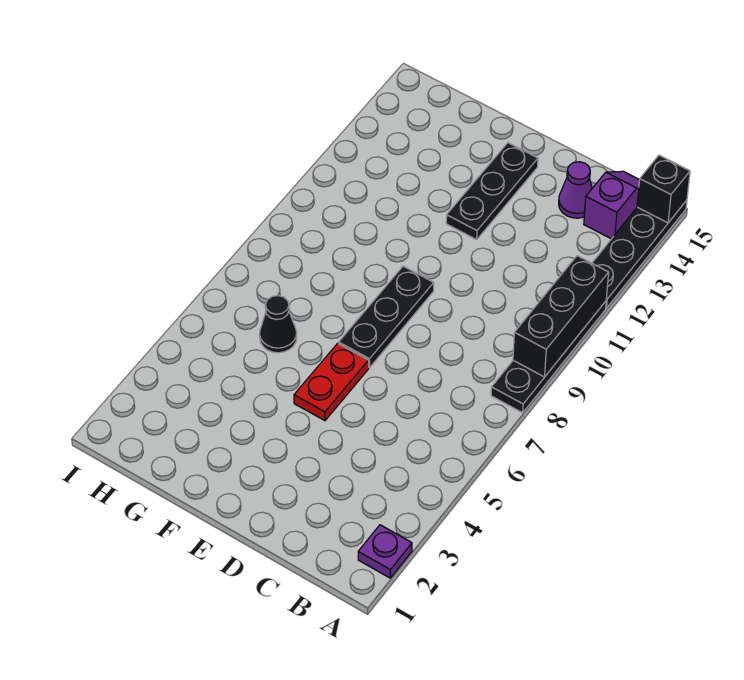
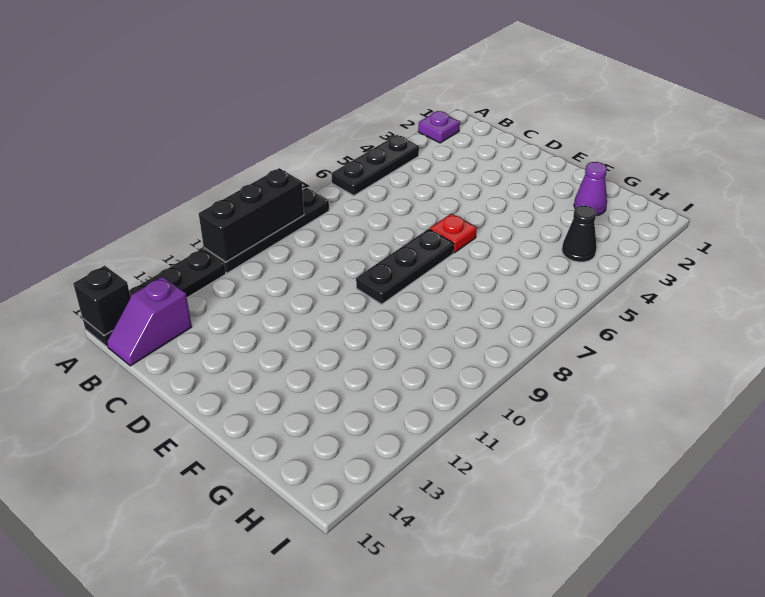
purple cone C14 level 1 -> purple cone G2 level 1
red plate E5:E6 level 1 -> red plate E6 level 1
black plate E12:E14 level 1 -> black plate A4:A6 level 1
black cone G6 level 1 -> black cone H4 level 1

